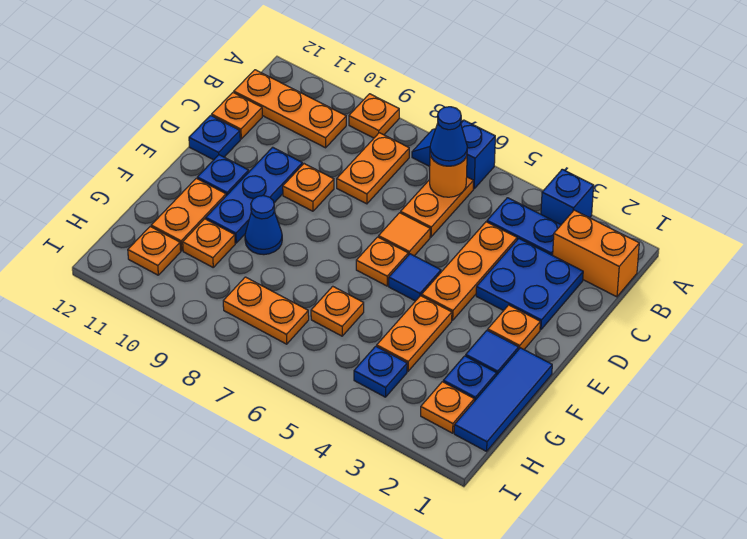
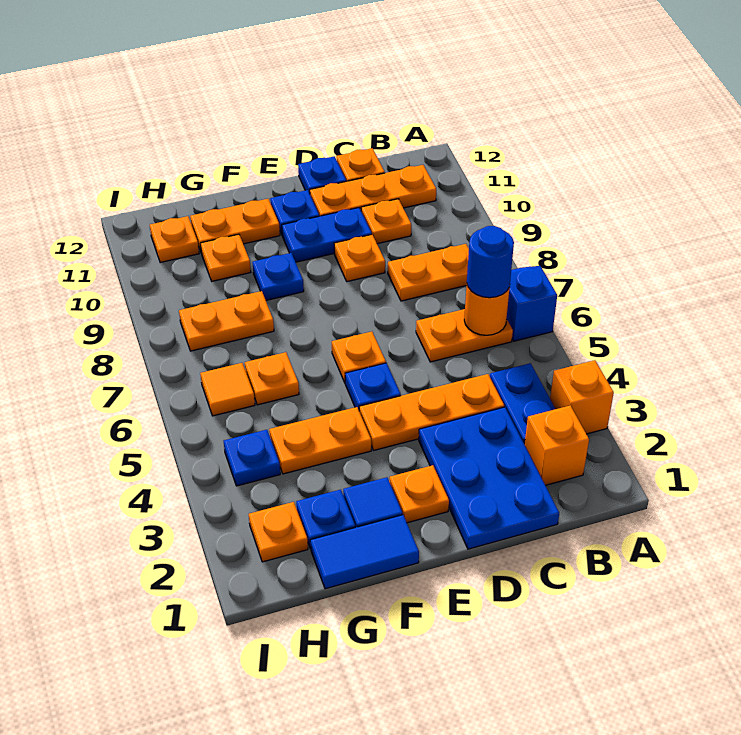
blue brick A3 level 1 -> orange brick A3 level 1
orange plate A9 level 1 -> orange plate C10 level 1
orange brick B1:B2 level 1 -> orange brick B2 level 1
blue cone B6 level 3 -> blue round brick B6 level 3
orange plate B10:B12 level 1 -> orange plate B11:D11 level 1
blue plate C2:D3 level 1 -> blue plate C1:D3 level 1
orange tile D6 level 1 -> orange tile H6 level 1
blue plate D10:F10 level 1 -> blue plate D10:E10 level 1
blue tile E5 level 1 -> blue plate E5 level 1
blue tile F1:H1 level 1 -> blue tile F1:G1 level 1
blue cone F9 level 1 -> blue plate F9 level 1
orange plate H7:H8 level 1 -> orange plate G8:H8 level 1

